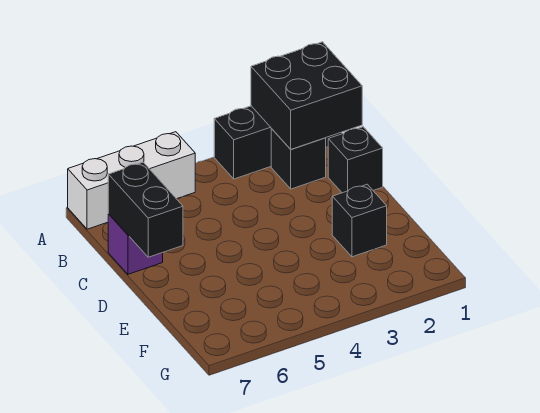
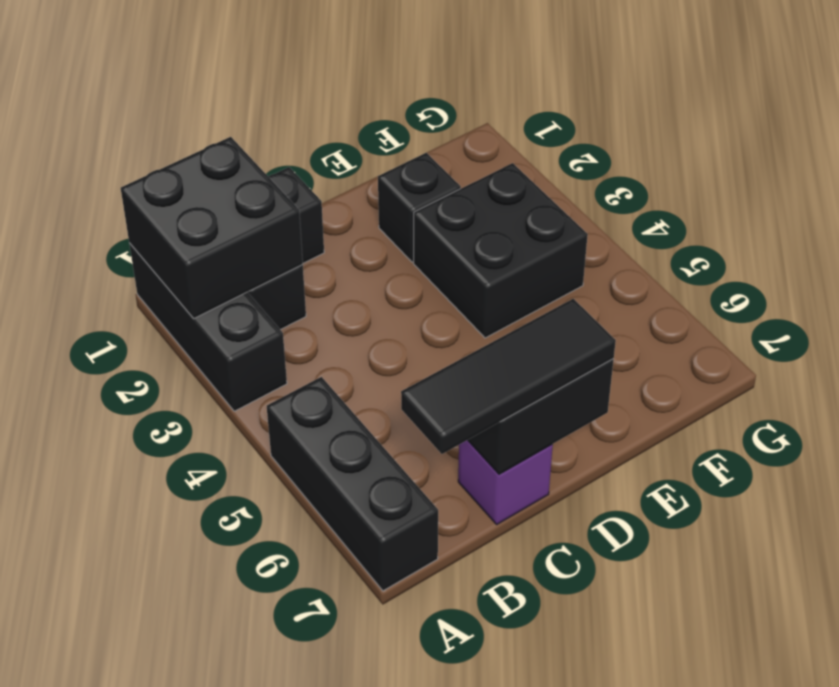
white brick A5:A7 level 1 -> black brick A5:A7 level 1
none -> black tile B7:D7 level 3
none -> black brick E3:F4 level 1

